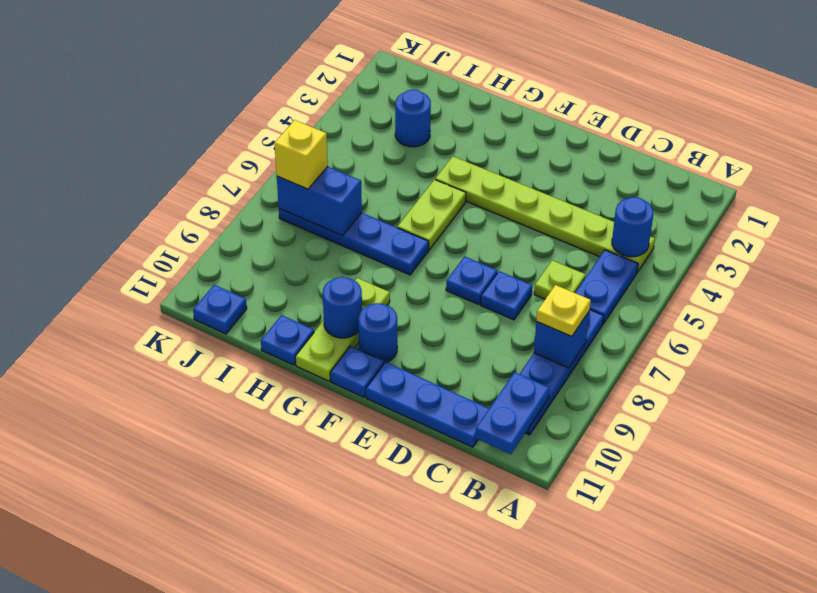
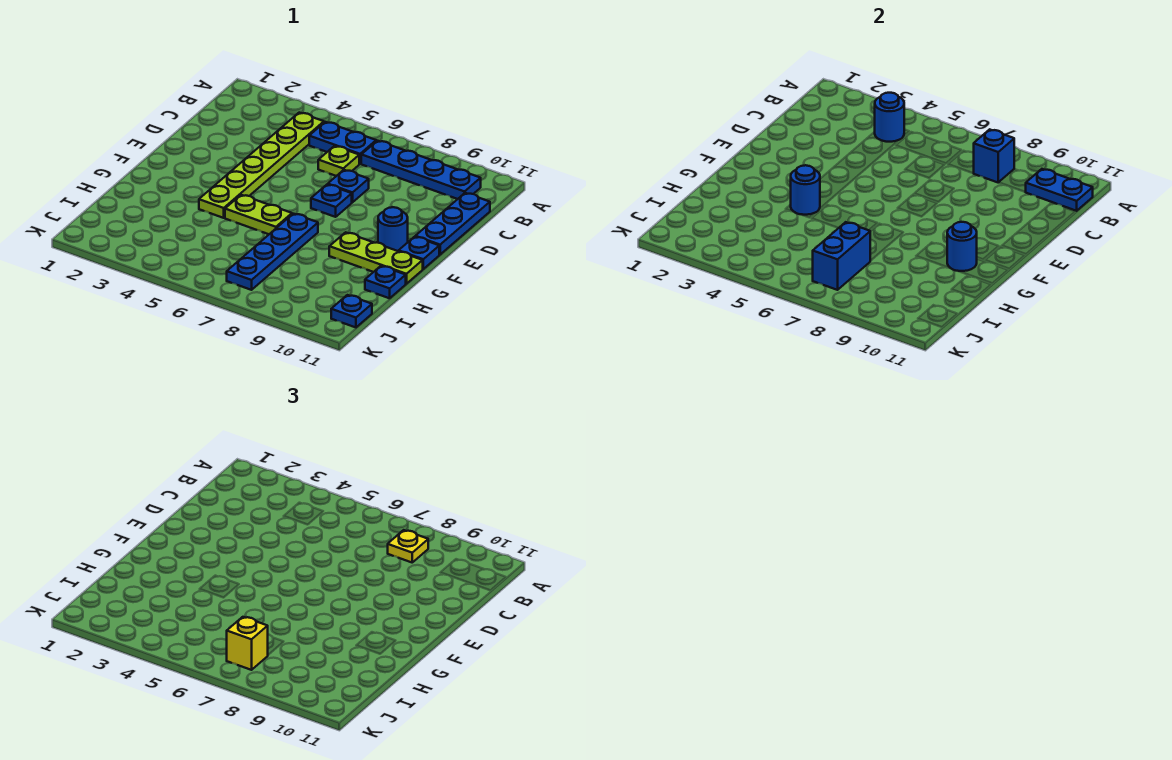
blue round brick I3 level 1 -> blue round brick G4 level 2

